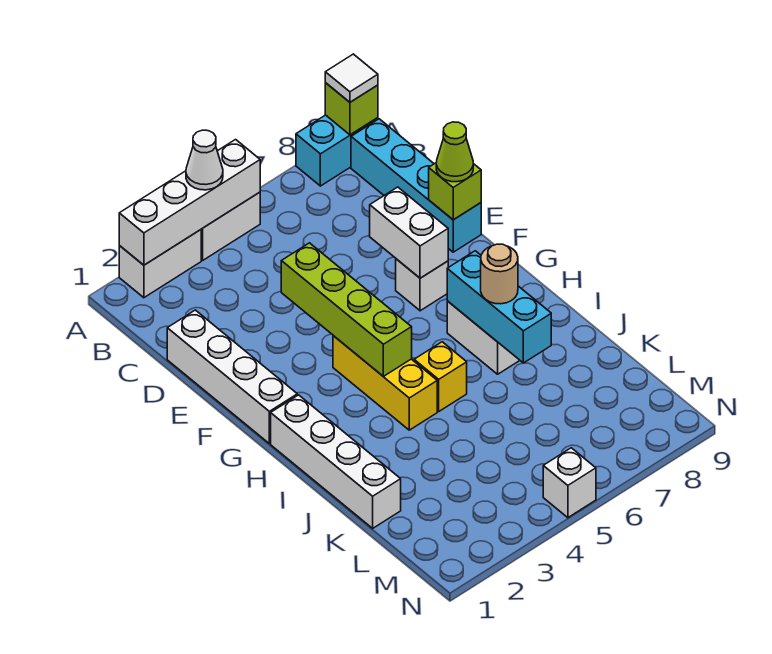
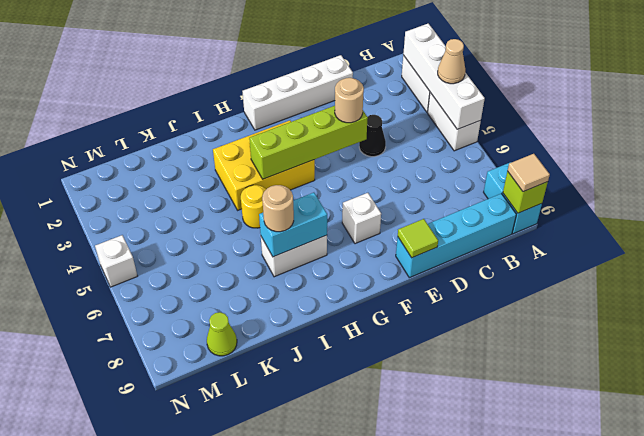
white cone A4 level 3 -> tan cone A4 level 3
white tile A9 level 3 -> tan tile A9 level 3
none -> black cone D4 level 1
none -> tan round brick E4 level 3
white brick E7:F7 level 2 -> none
lime brick E9 level 2 -> lime tile E9 level 2
lime cone E9 level 3 -> lime cone L9 level 1
yellow brick G4:I4 level 1 -> yellow brick G3:I4 level 1
white brick H1:K1 level 1 -> none
cyan brick H7:J7 level 2 -> cyan brick H7:I7 level 2
yellow brick I5 level 1 -> yellow round brick I5 level 1

